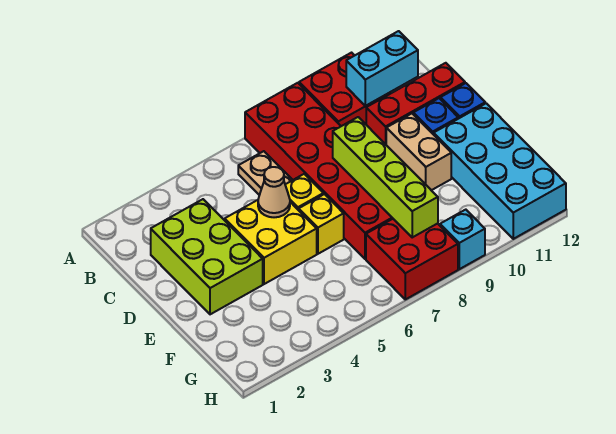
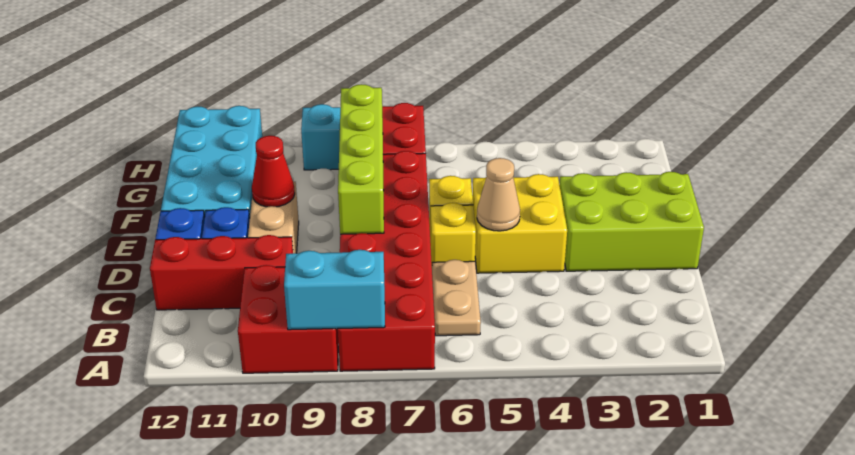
cyan brick B10:B11 level 2 -> cyan brick A8:A9 level 2
lime brick C2:E3 level 1 -> lime brick D1:E3 level 1
none -> red cone E10 level 2

